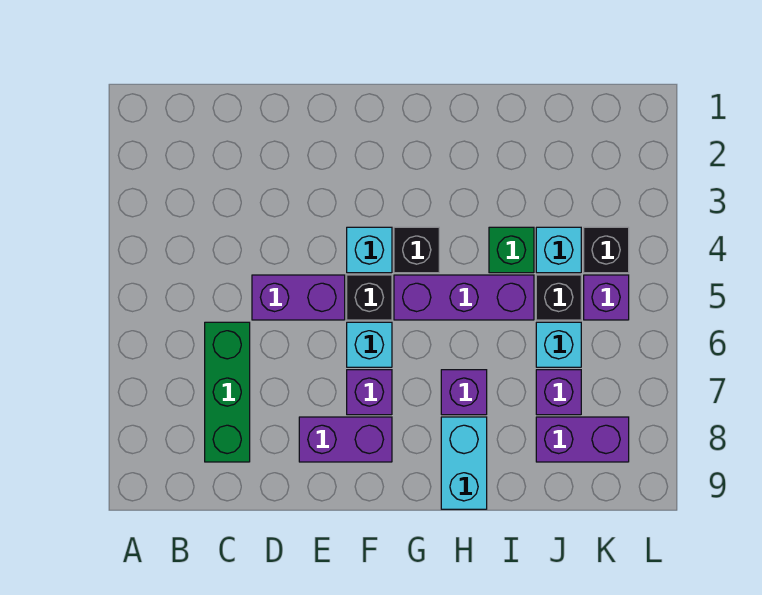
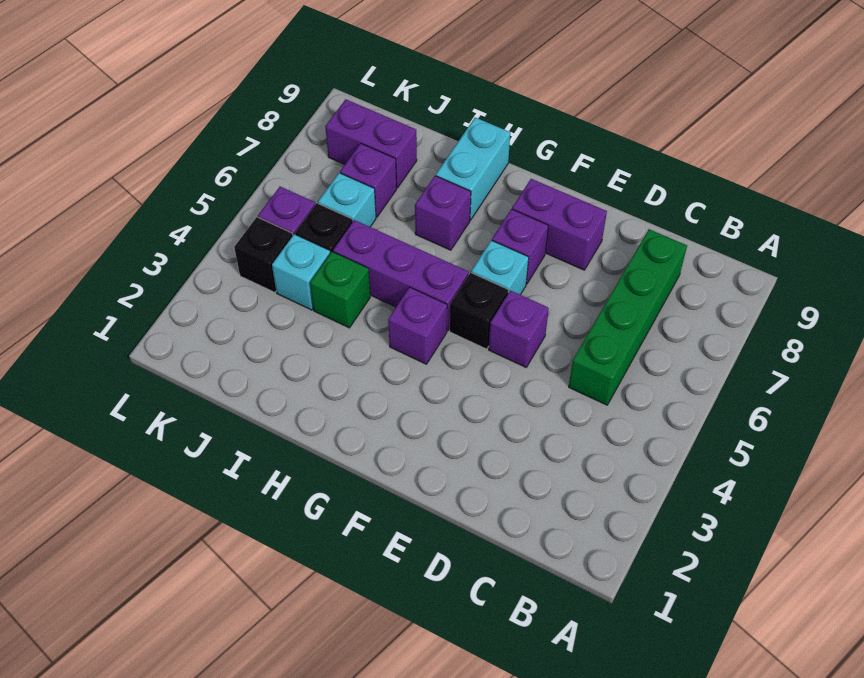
green brick C6:C8 level 1 -> green brick C5:C8 level 1
purple brick D5:E5 level 1 -> purple brick E5 level 1
cyan brick F4 level 1 -> none
black brick G4 level 1 -> purple brick G4 level 1

